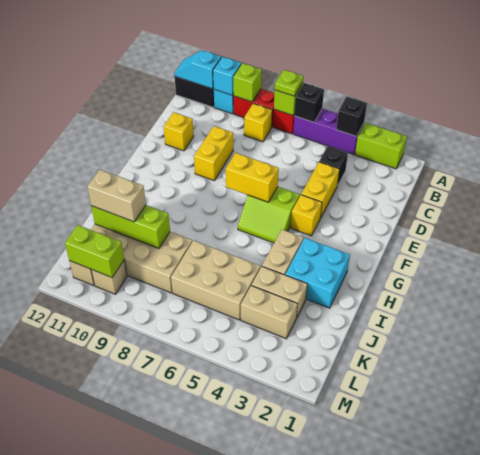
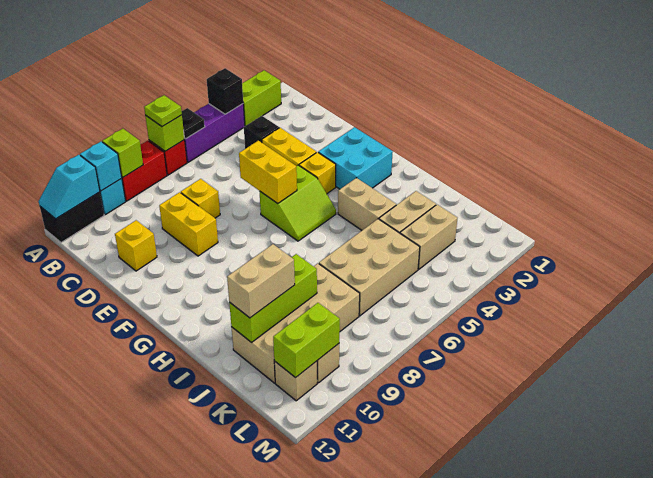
black brick A6 level 2 -> black plate A6 level 2
yellow brick B8 level 1 -> yellow brick D8 level 1
yellow brick F6:F7 level 2 -> yellow brick E6:F6 level 2
cyan brick H2:I3 level 1 -> cyan brick F2:G3 level 1

